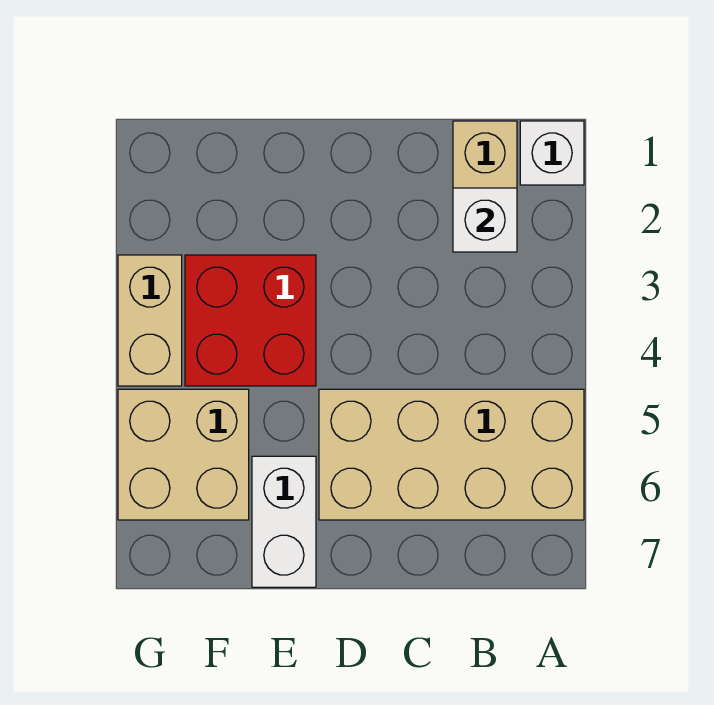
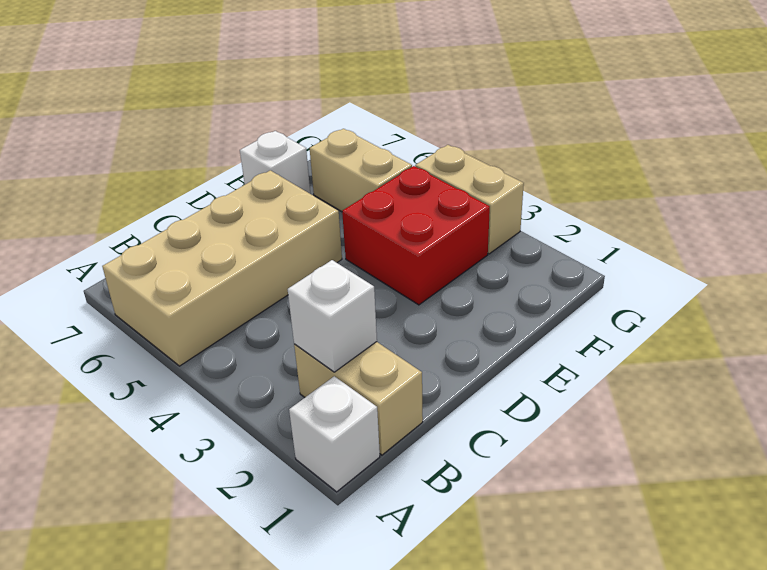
white brick E6:E7 level 1 -> white brick E7 level 1
tan brick F5:G6 level 1 -> tan brick F5:F6 level 1

